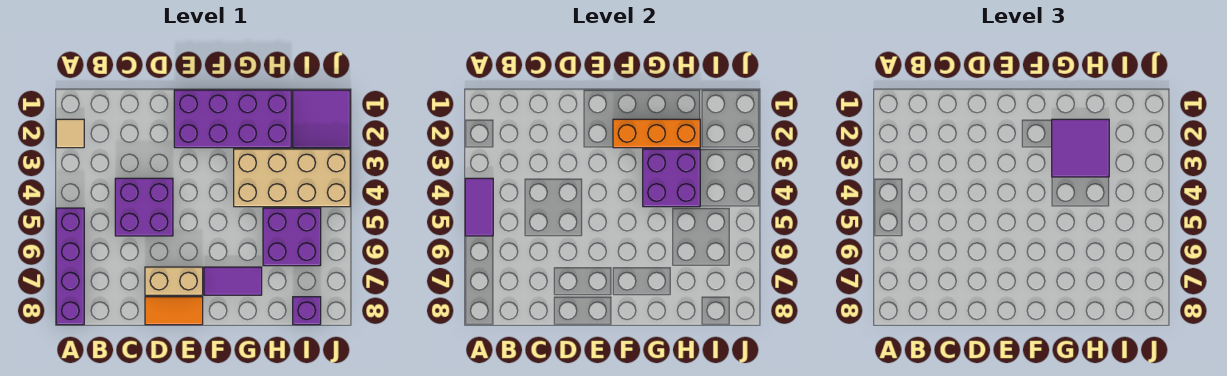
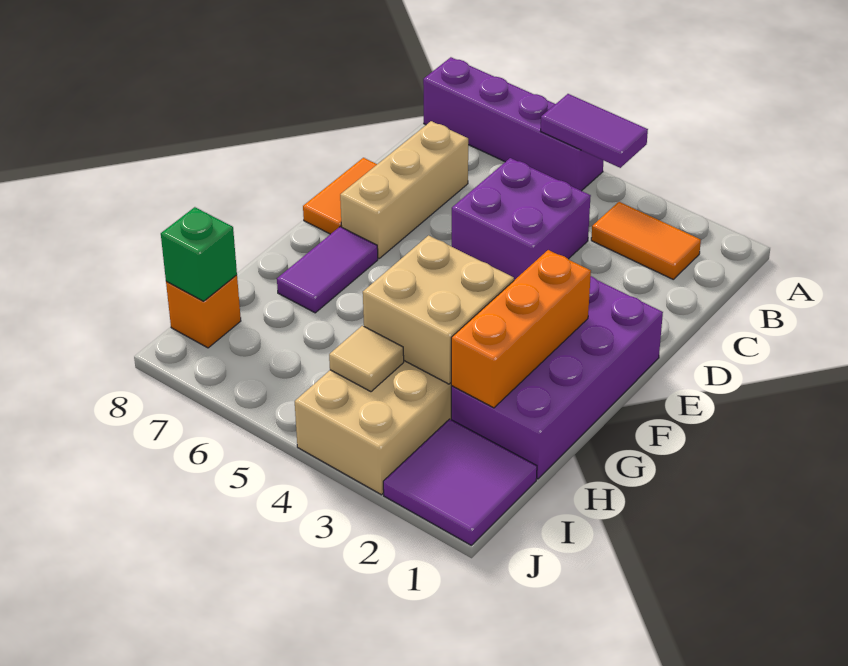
tan tile A2 level 1 -> tan tile I4 level 2
none -> orange tile B2:B3 level 1
tan brick D7:E7 level 1 -> tan brick C7:E7 level 1
purple tile G2:H3 level 3 -> none
purple brick G3:H4 level 2 -> tan brick G3:H4 level 2
purple brick H5:I6 level 1 -> none
purple brick I8 level 1 -> orange brick I8 level 1
none -> green brick I8 level 2

